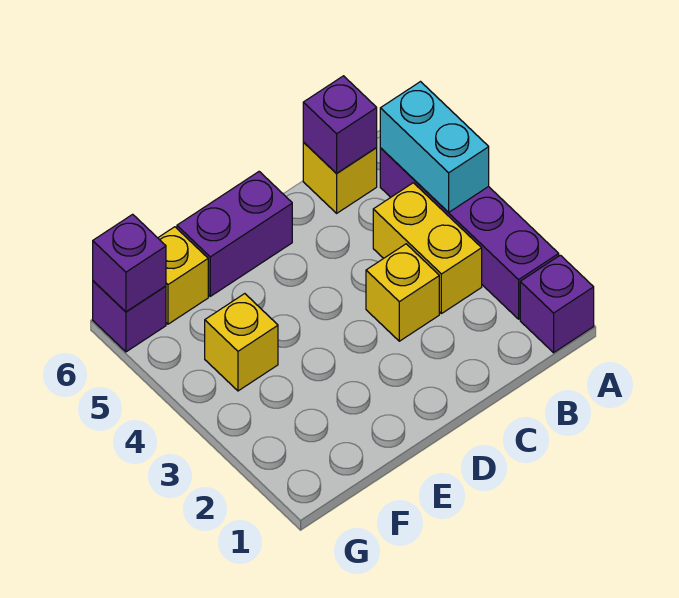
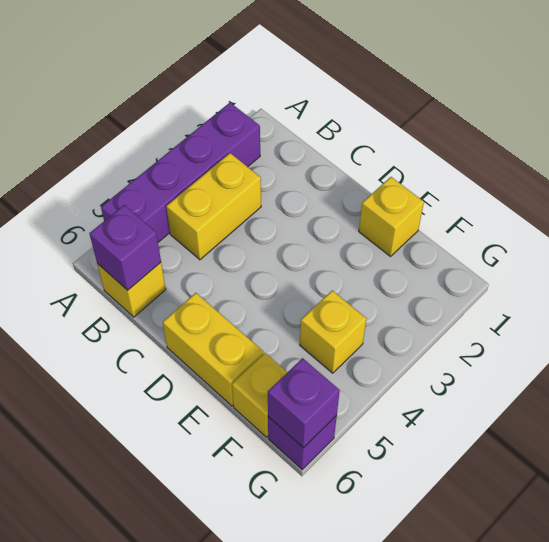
purple brick A1 level 1 -> none
cyan brick A4:A5 level 2 -> none
yellow brick C3 level 1 -> yellow brick E1 level 1
purple brick D6:E6 level 1 -> yellow brick D6:E6 level 1

